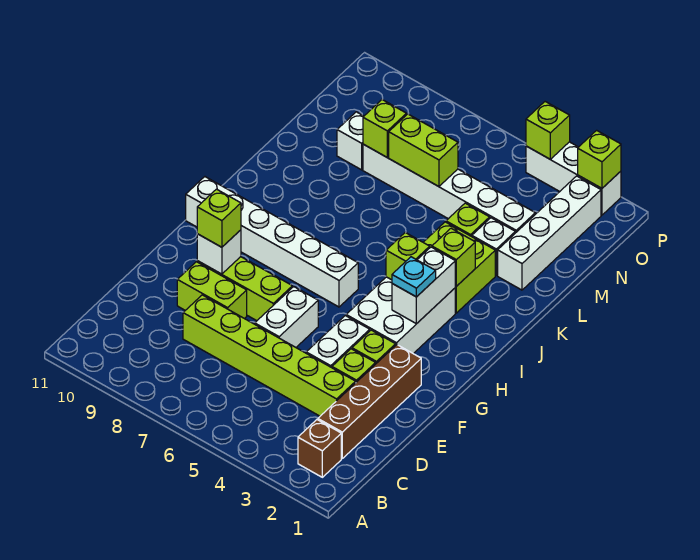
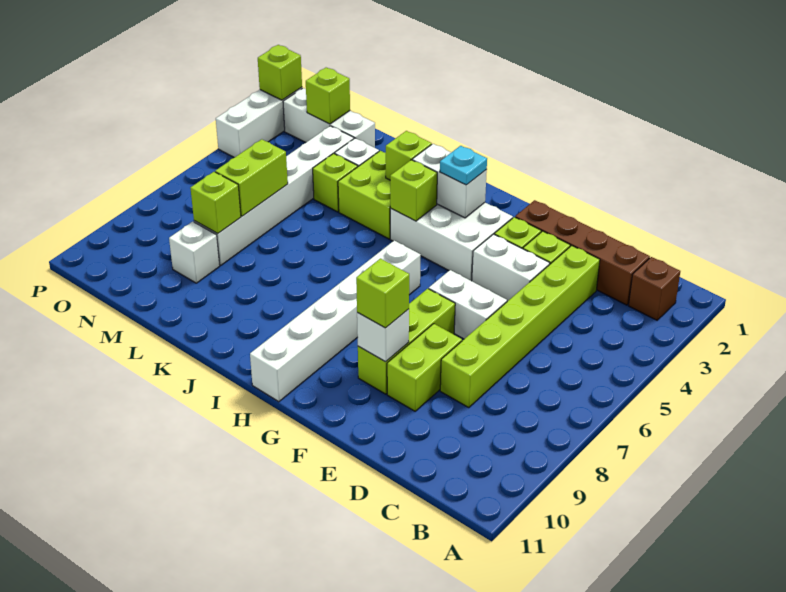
white brick L2:O2 level 1 -> white brick M2:O2 level 1
lime brick P4 level 2 -> lime brick N2 level 2

